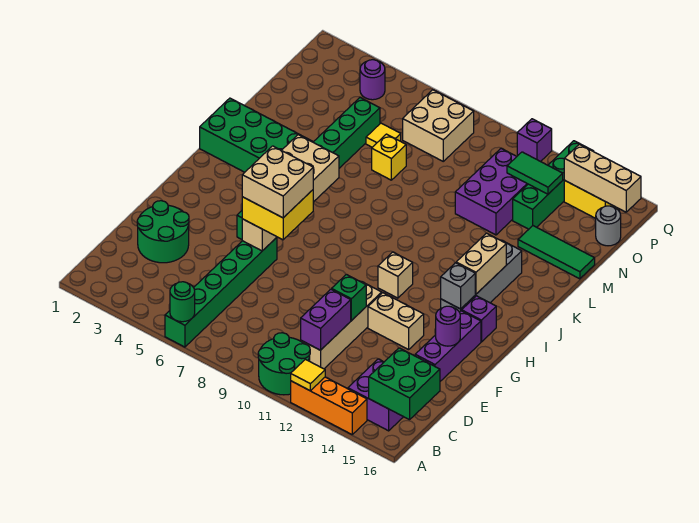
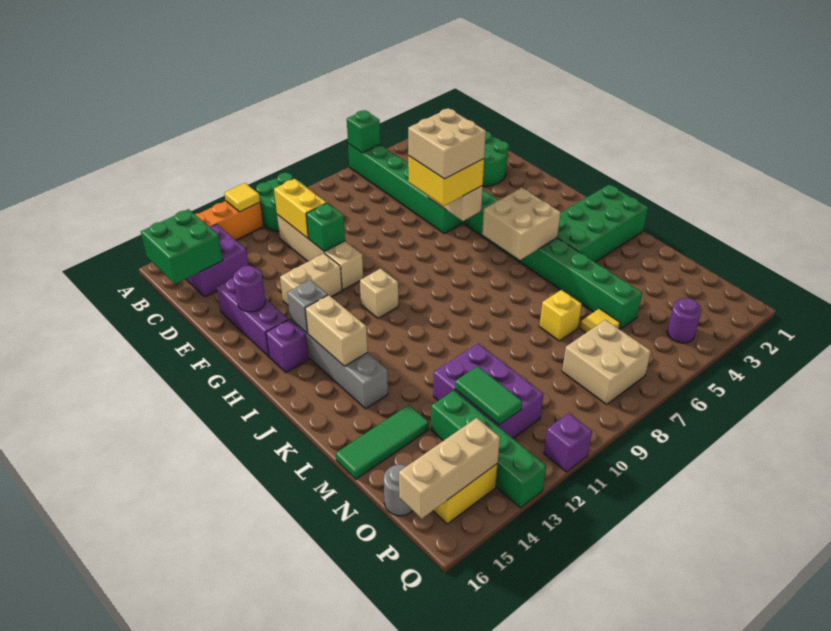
green round brick A6 level 2 -> green brick A6 level 2
purple brick C11:D11 level 2 -> yellow brick C11:D11 level 2
green tile O12:O13 level 2 -> green tile N12:O12 level 2

